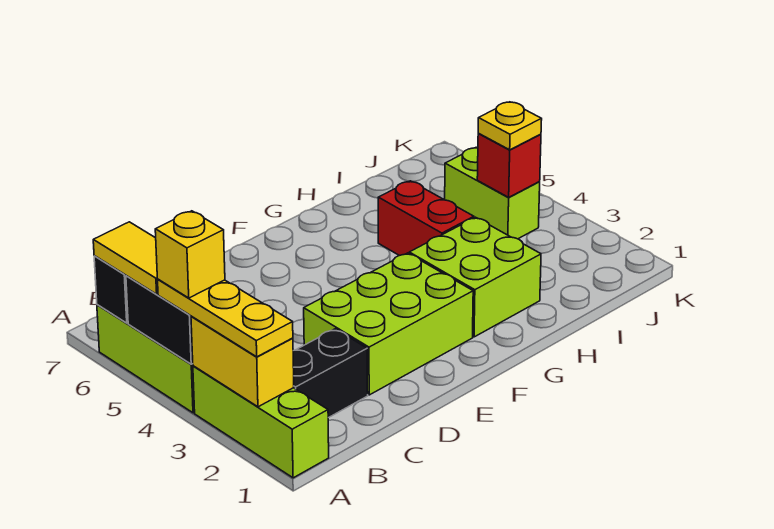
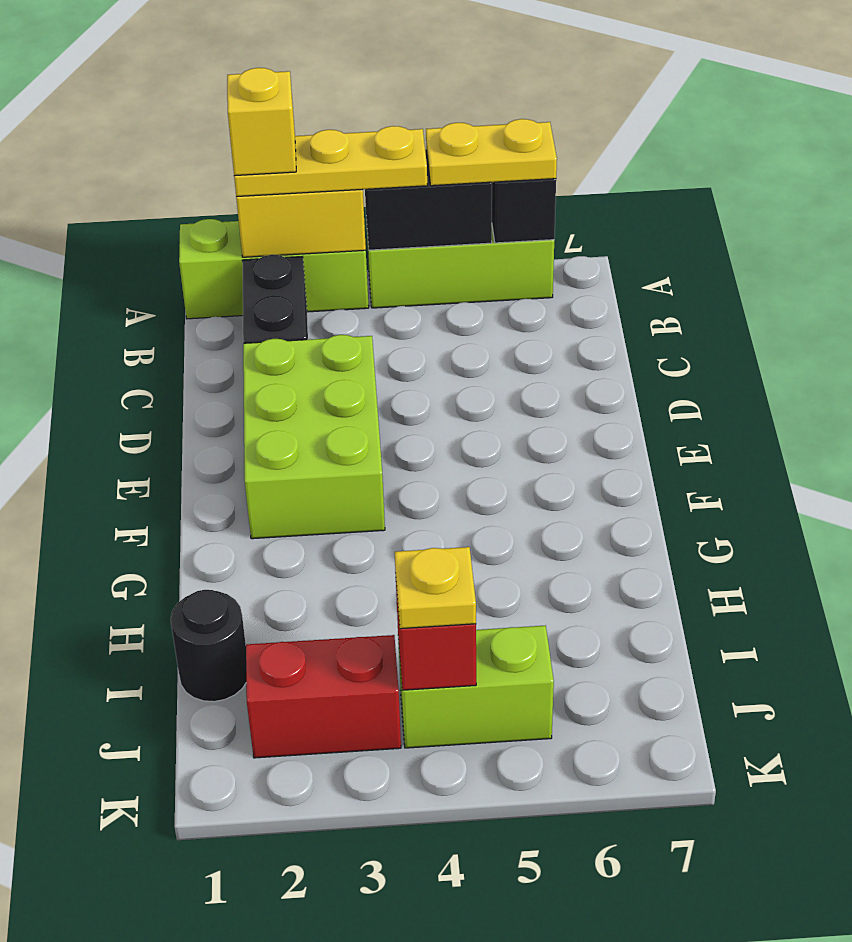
yellow brick A4 level 4 -> yellow brick A2 level 4
yellow tile A5:A6 level 3 -> yellow plate A5:A6 level 3
lime brick G2:H3 level 1 -> none
red brick H4:H5 level 1 -> red brick J2:J3 level 1
none -> black round brick I1 level 1

